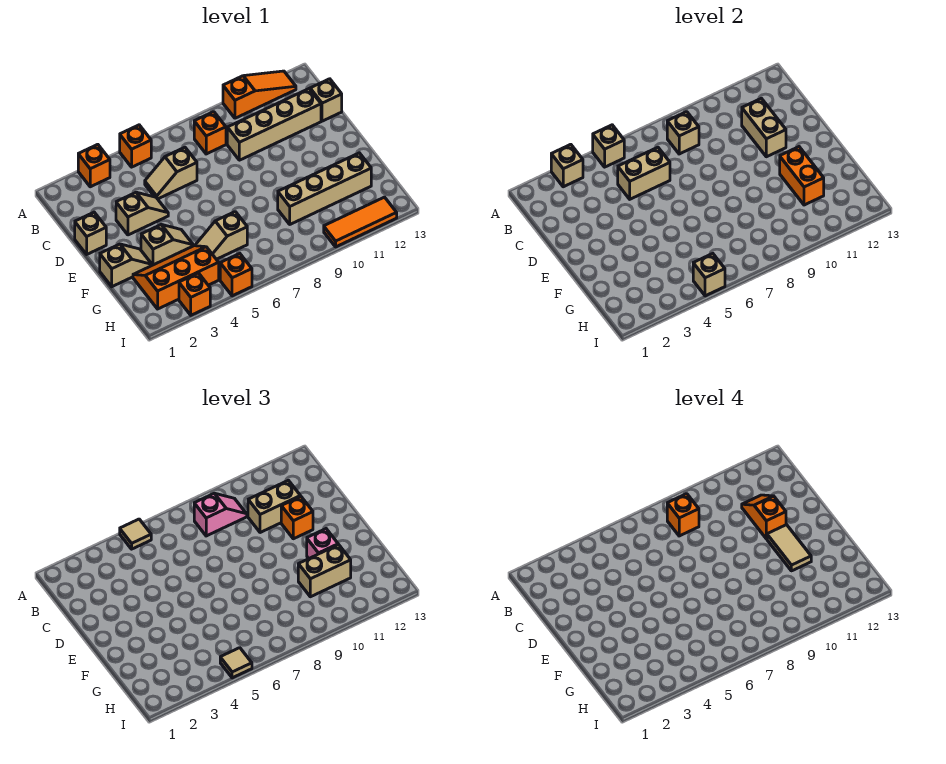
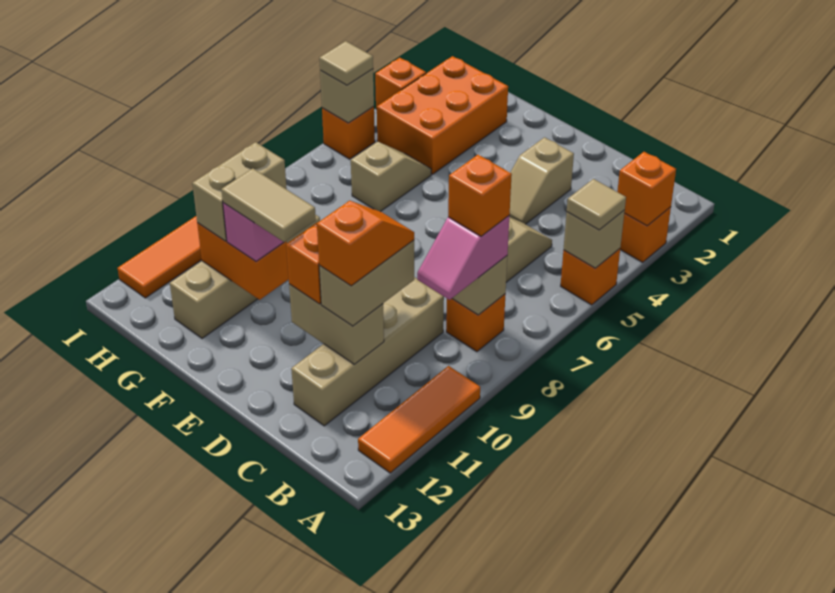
tan brick A3 level 2 -> orange brick A3 level 2
orange slope A10:A12 level 1 top 10 -> orange tile A10:A12 level 1
tan brick C5:C6 level 2 -> none
orange slope C11:D11 level 4 top D -> orange slope C10:C11 level 4 top 11
tan brick C13 level 1 -> none
tan brick D1 level 1 -> none
tan slope F1:F2 level 1 top 1 -> none
tan slope F3:F4 level 1 top 3 -> none
orange slope G2:H4 level 1 top H -> orange brick G2:H4 level 1

